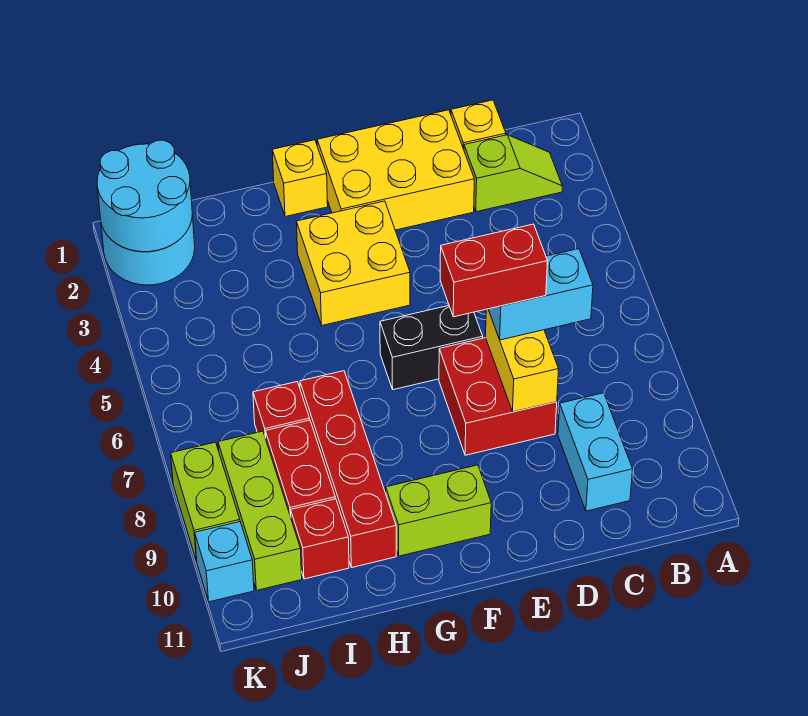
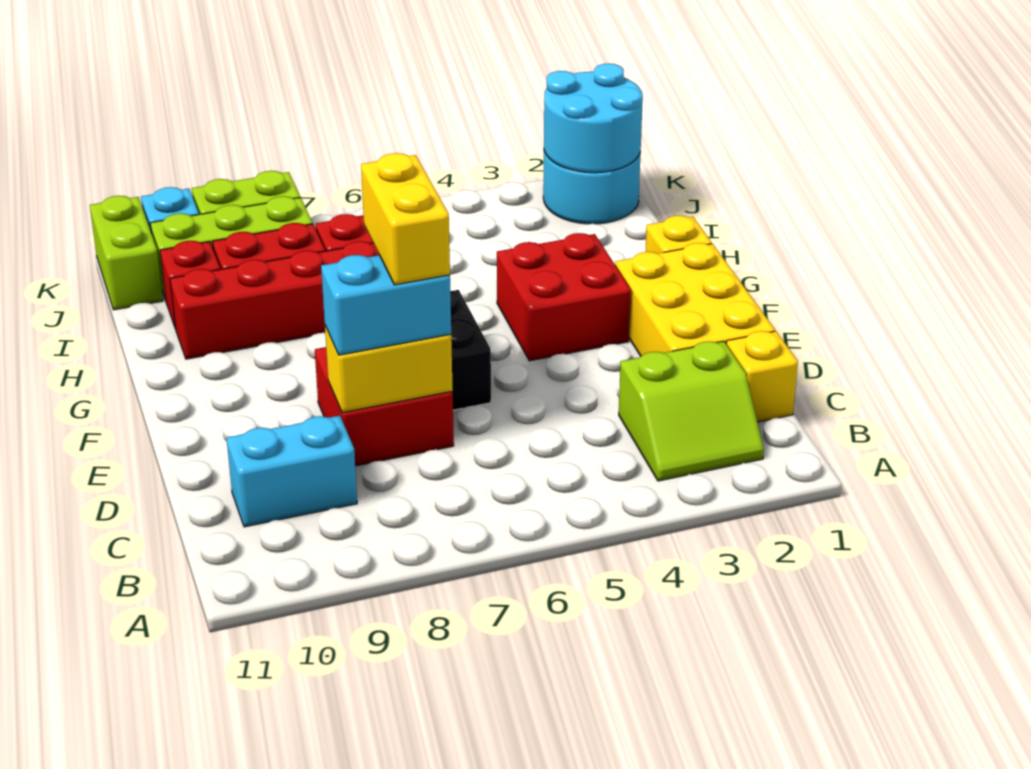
lime slope B2:C2 level 1 top C -> lime slope B2:C3 level 1 top C
cyan brick C7:D7 level 3 -> cyan brick D7:D8 level 3
red brick D7:E7 level 4 -> yellow brick D7:E7 level 4
yellow brick F3:G4 level 1 -> red brick F3:G4 level 1
lime brick F10:G10 level 1 -> lime brick J11:K11 level 1

